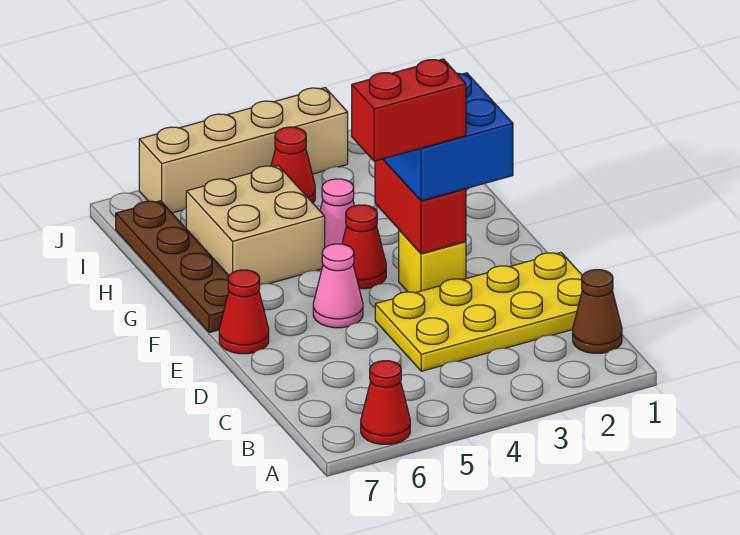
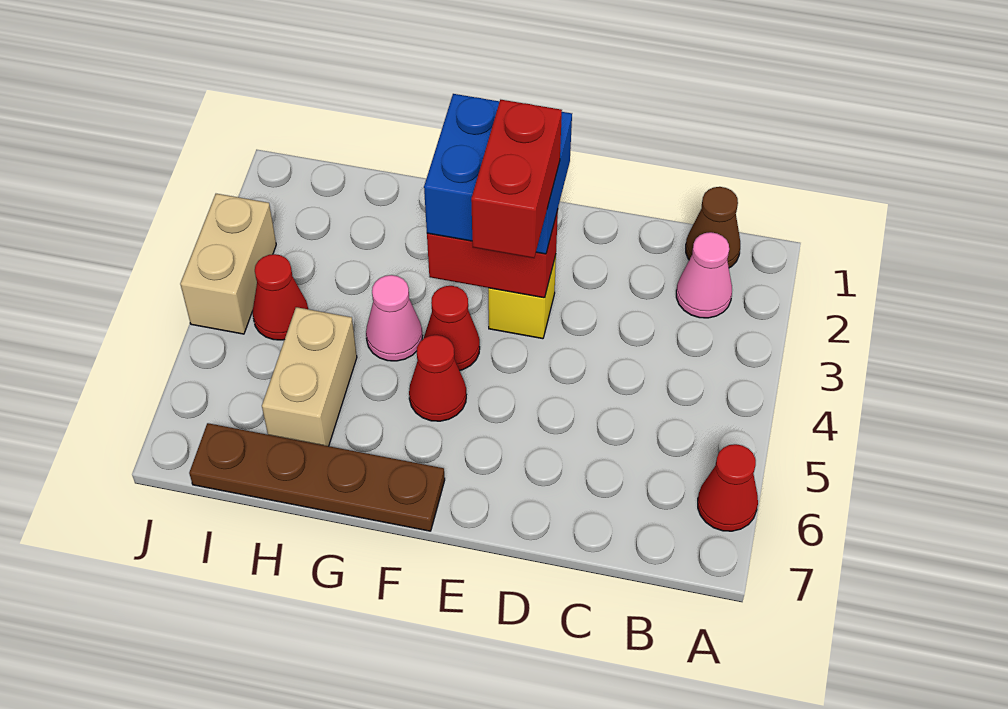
yellow plate C1:D4 level 1 -> none
pink cone E5 level 1 -> pink cone B2 level 1
red cone E7 level 1 -> red cone F5 level 1
tan brick G5:H6 level 1 -> tan brick H5:H6 level 1
tan brick J3:J6 level 1 -> tan brick J3:J4 level 1

